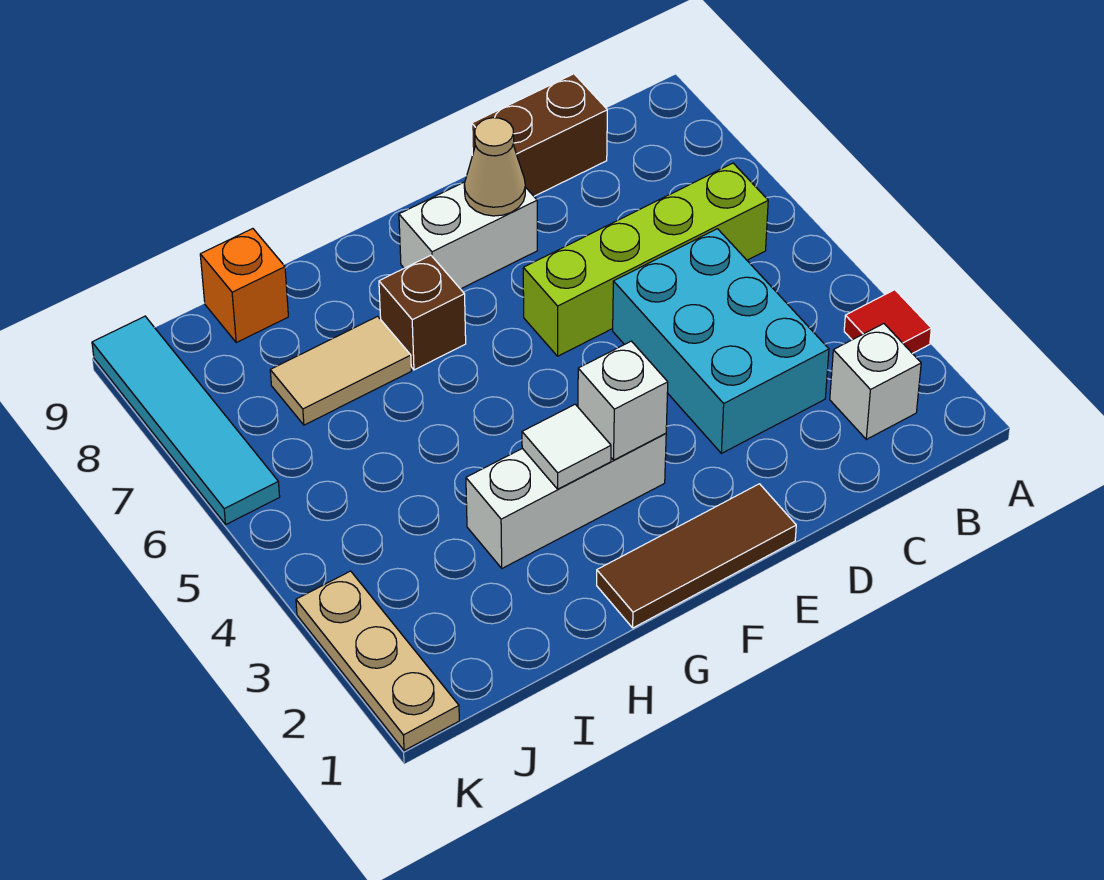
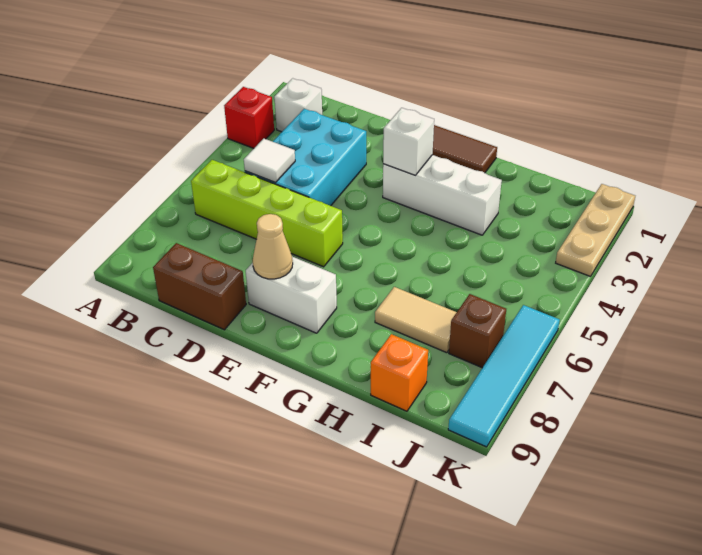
red tile A3 level 1 -> red brick A3 level 1
white tile G3 level 2 -> white tile C5 level 2
brown brick G7 level 1 -> brown brick J7 level 1

